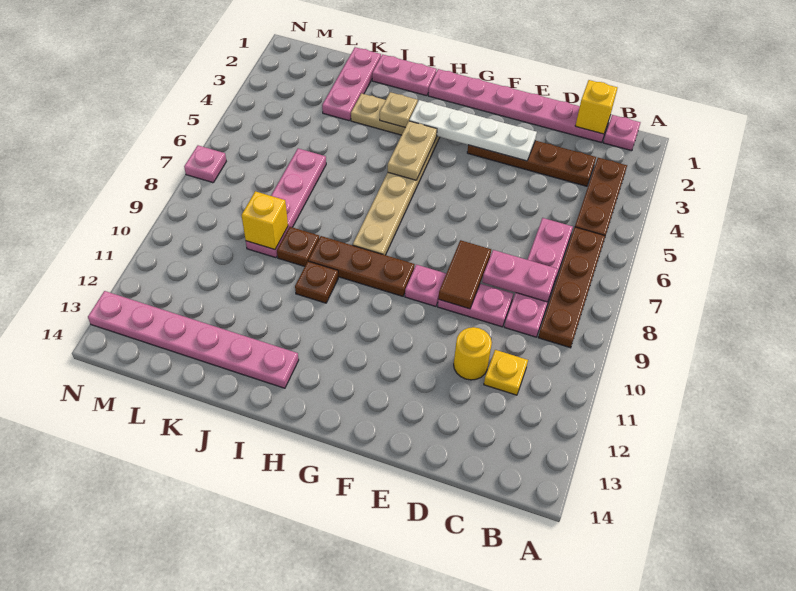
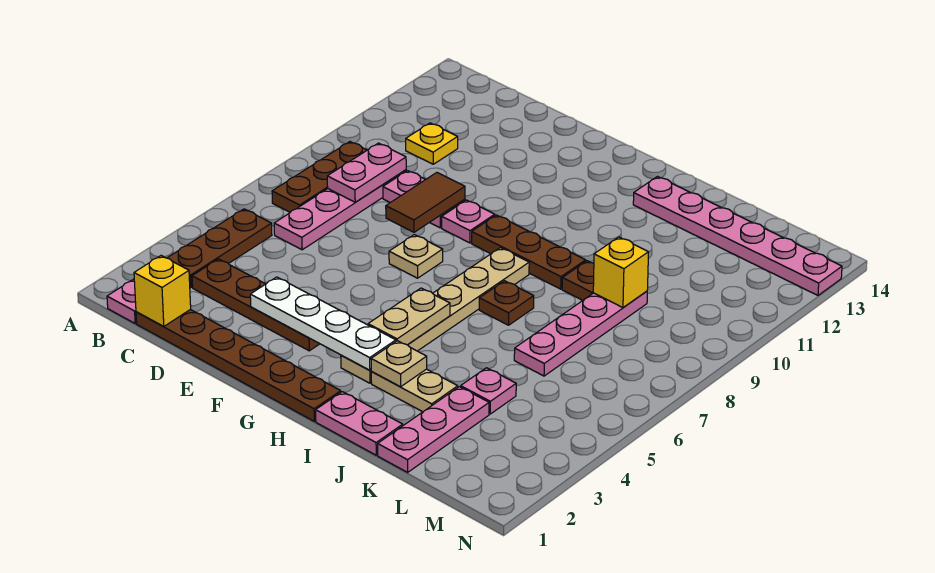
brown plate B6:B9 level 1 -> brown plate B7:B9 level 1
pink plate C1:H1 level 1 -> brown plate C1:H1 level 1
pink plate C8:D8 level 2 -> pink plate C8:C9 level 2
yellow round brick D11 level 1 -> none
none -> tan plate F7 level 1
brown plate I10 level 1 -> brown plate I7 level 1
pink plate N7 level 1 -> pink plate K4 level 1

